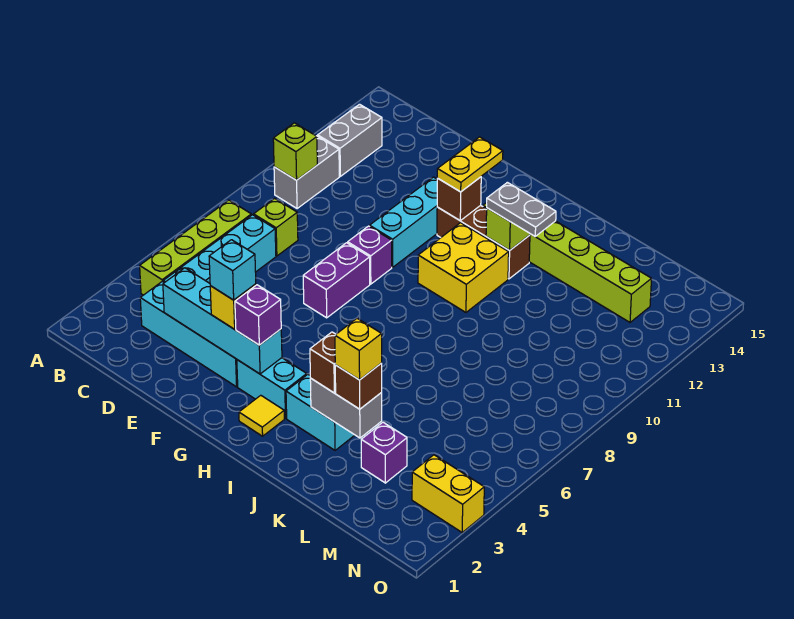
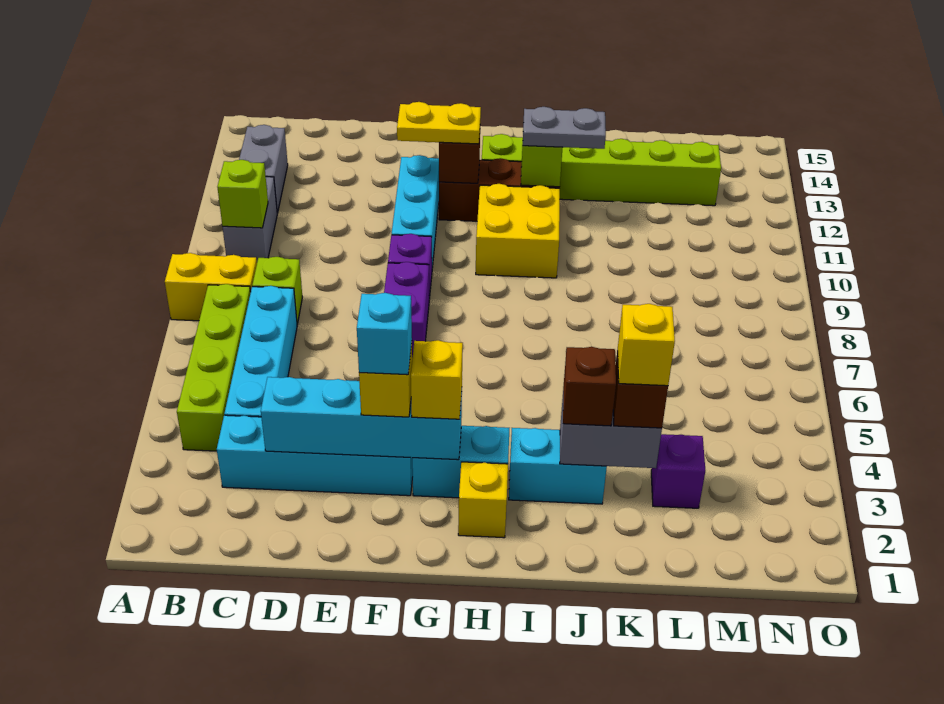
purple brick G3 level 3 -> yellow brick G3 level 3
yellow plate G12:G13 level 3 -> yellow plate F12:G12 level 3
yellow tile H2 level 1 -> yellow brick H2 level 1
yellow brick N3:O3 level 1 -> yellow brick A8:B8 level 1

